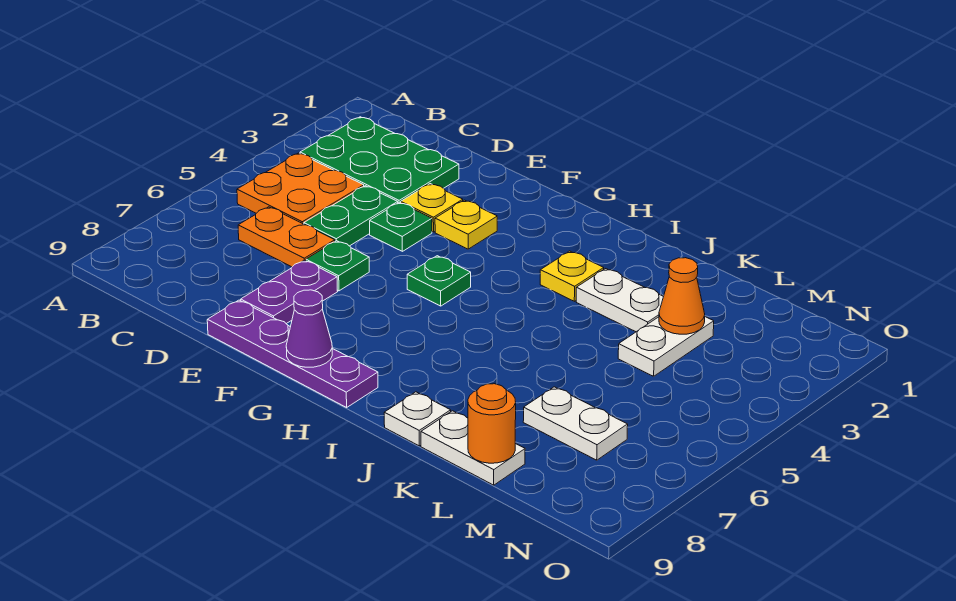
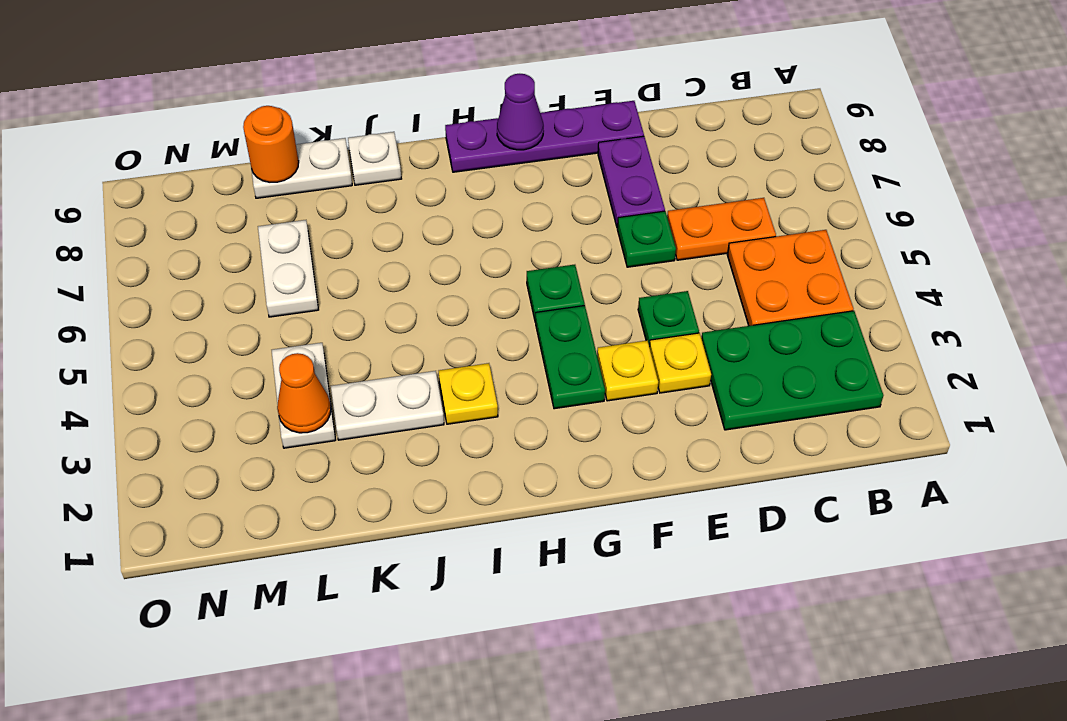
green plate D4:D5 level 1 -> green plate G3:G4 level 1
white plate L7:M7 level 1 -> white plate L6:L7 level 1

